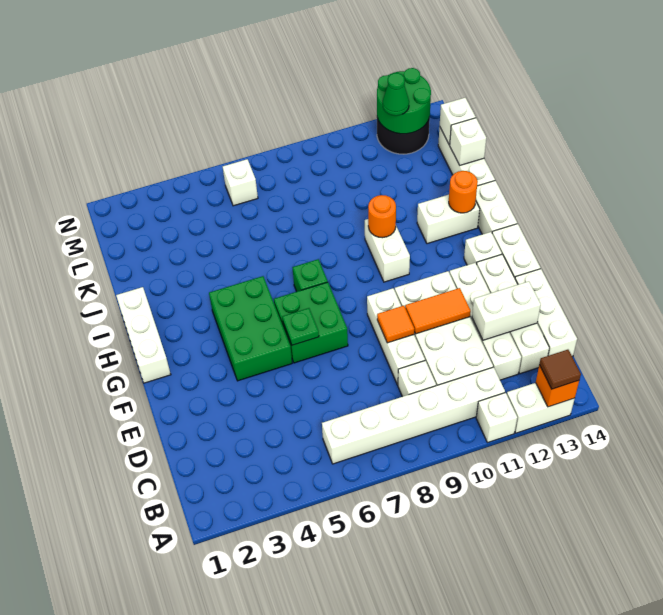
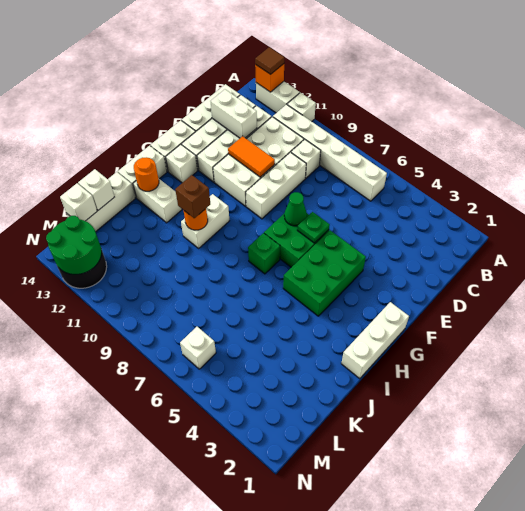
orange tile E9 level 2 -> none
none -> brown brick I10 level 3
green cone M12 level 3 -> green cone F7 level 2

